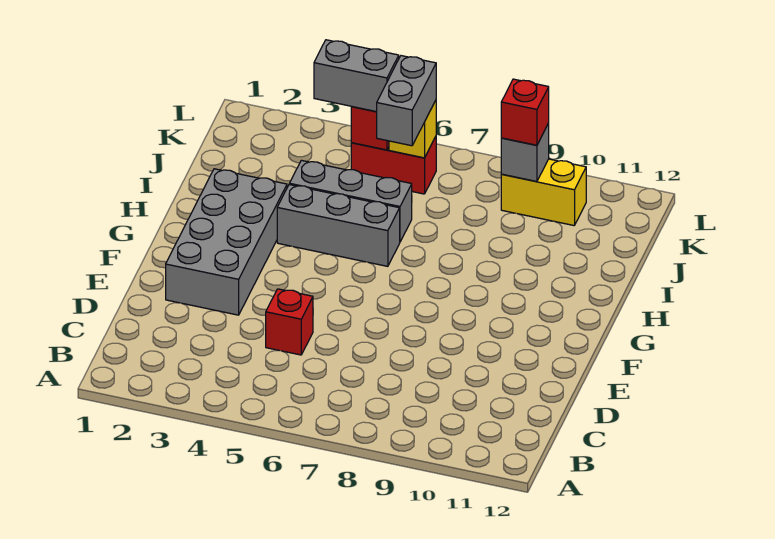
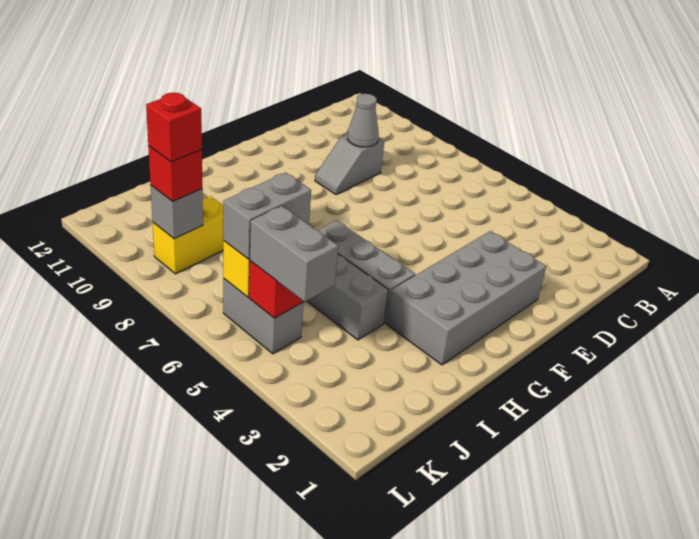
red brick D5 level 1 -> red brick K9 level 4
none -> grey slope D9:E9 level 1 top D
none -> grey cone D9 level 2
red brick K5:K6 level 1 -> grey brick K5:K6 level 1
yellow brick K9:K10 level 1 -> yellow brick J9:K9 level 1

